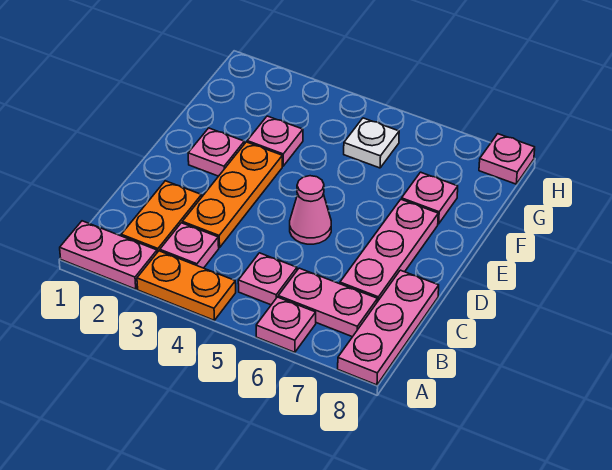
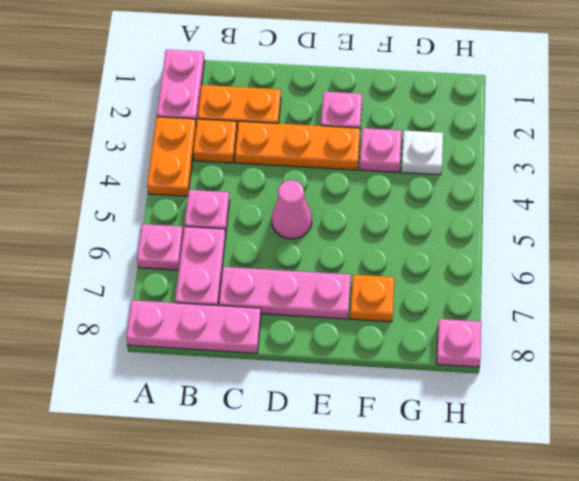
pink plate B3 level 1 -> orange plate B3 level 1
pink plate F7 level 1 -> orange plate F7 level 1
white plate G5 level 1 -> white plate G3 level 1

